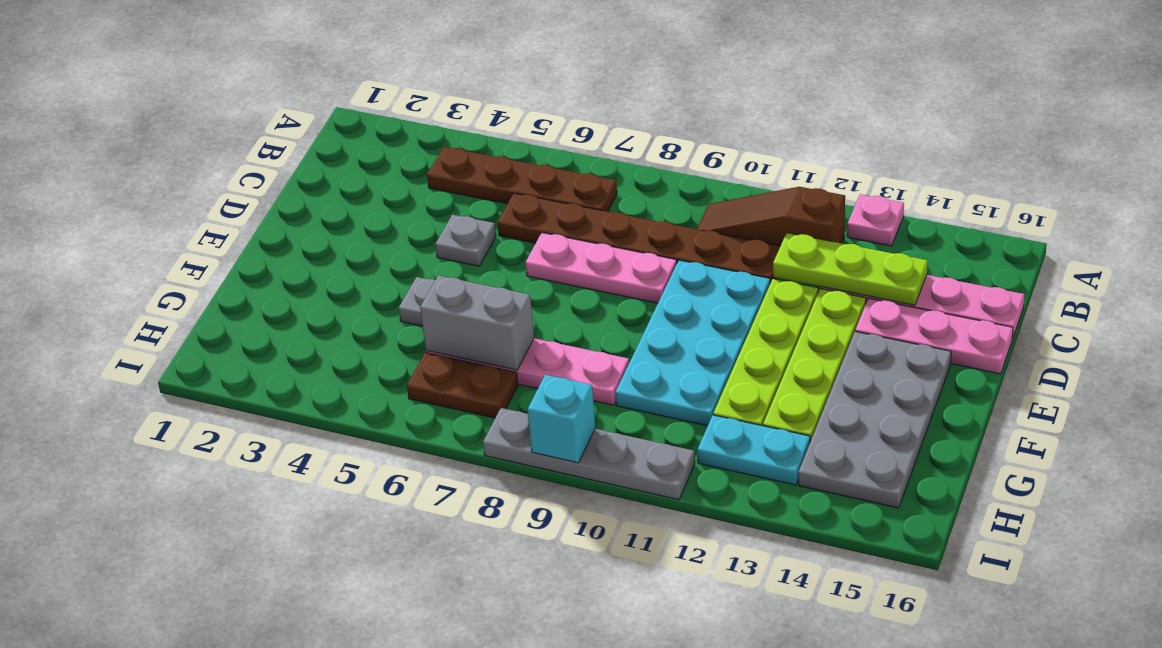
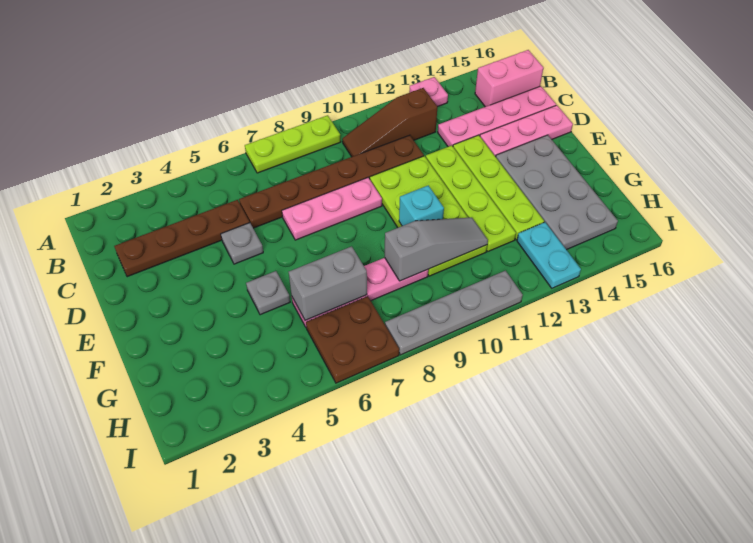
brown plate B4:B7 level 1 -> brown plate C2:C5 level 1
none -> pink brick B15:B16 level 1
lime plate C12:C14 level 2 -> lime plate A7:A9 level 1
cyan plate D10:G11 level 1 -> lime plate D10:G11 level 1
none -> grey slope G9:G11 level 2 top 9
brown plate H6:H7 level 1 -> brown plate H6:I7 level 1
cyan plate H12:H13 level 1 -> cyan plate H13:I13 level 1
cyan brick I9 level 2 -> cyan brick F10 level 2

